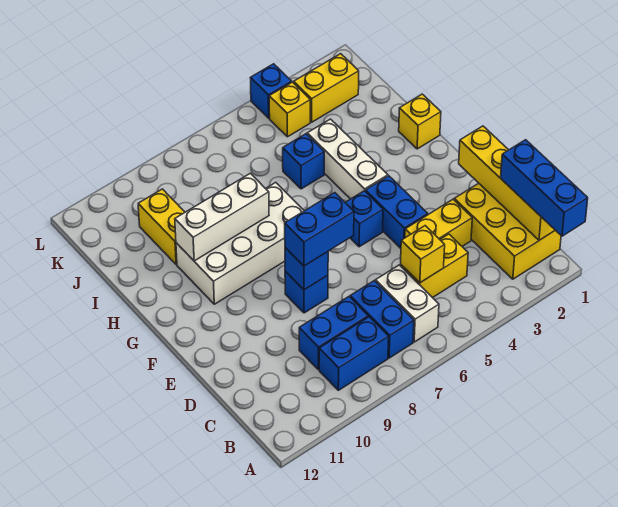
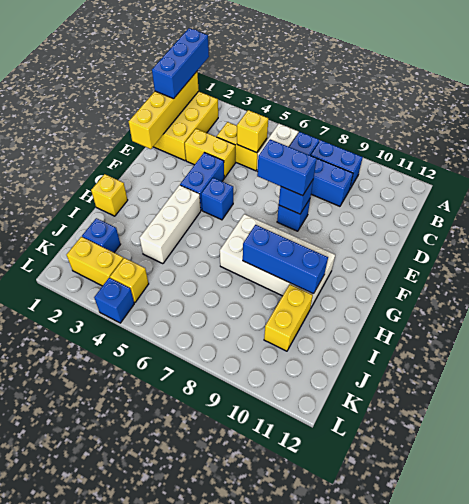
white brick H8:H10 level 2 -> blue brick H8:H10 level 2
blue brick I5 level 1 -> blue brick J2 level 1

